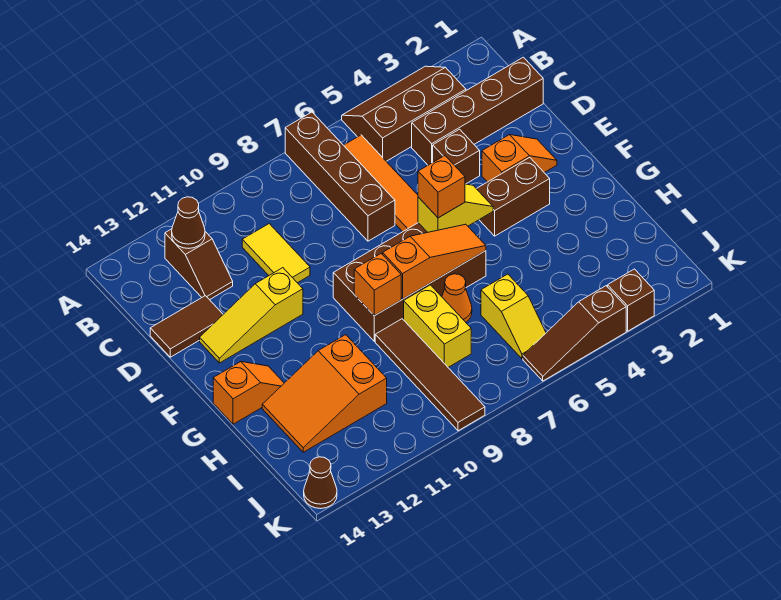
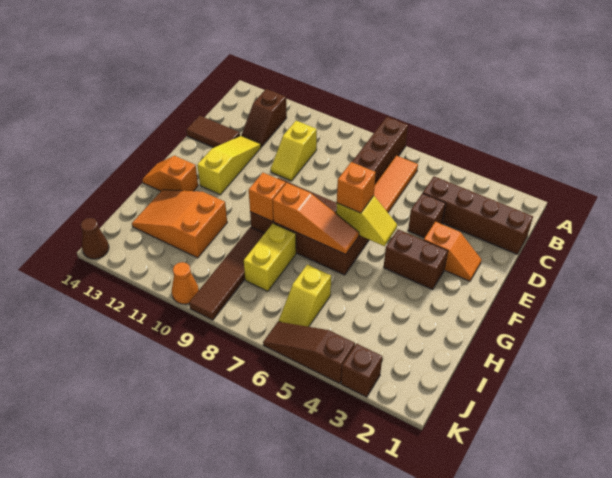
brown slope A3:B5 level 1 top B -> none
brown cone B12 level 2 -> none
yellow tile C10:D10 level 1 -> yellow slope C10:D10 level 1 top C
yellow slope E11:E13 level 1 top 11 -> yellow slope D12:F12 level 1 top F
orange slope G13:G14 level 1 top 14 -> orange slope G13:G14 level 1 top 13
orange cone H7 level 1 -> orange cone K10 level 1

